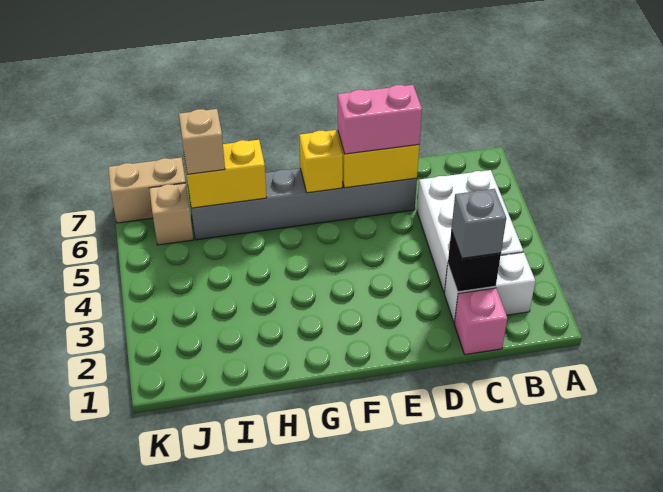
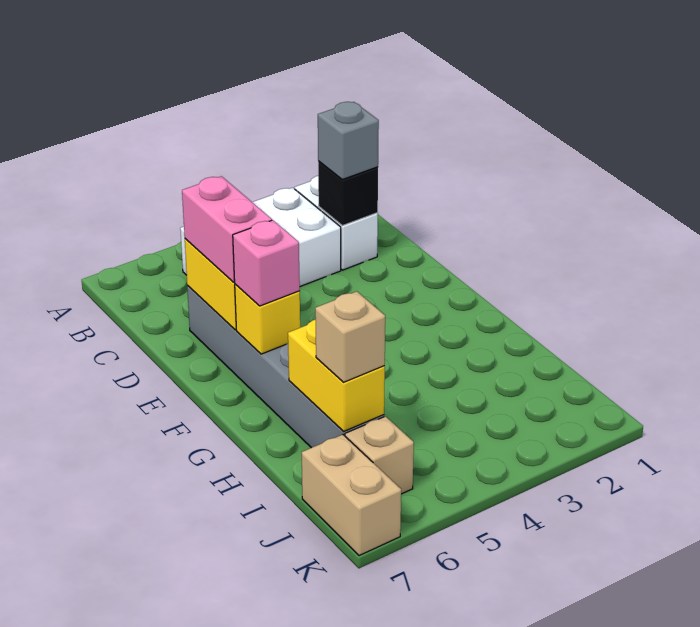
pink brick C1 level 1 -> pink brick F6 level 3

